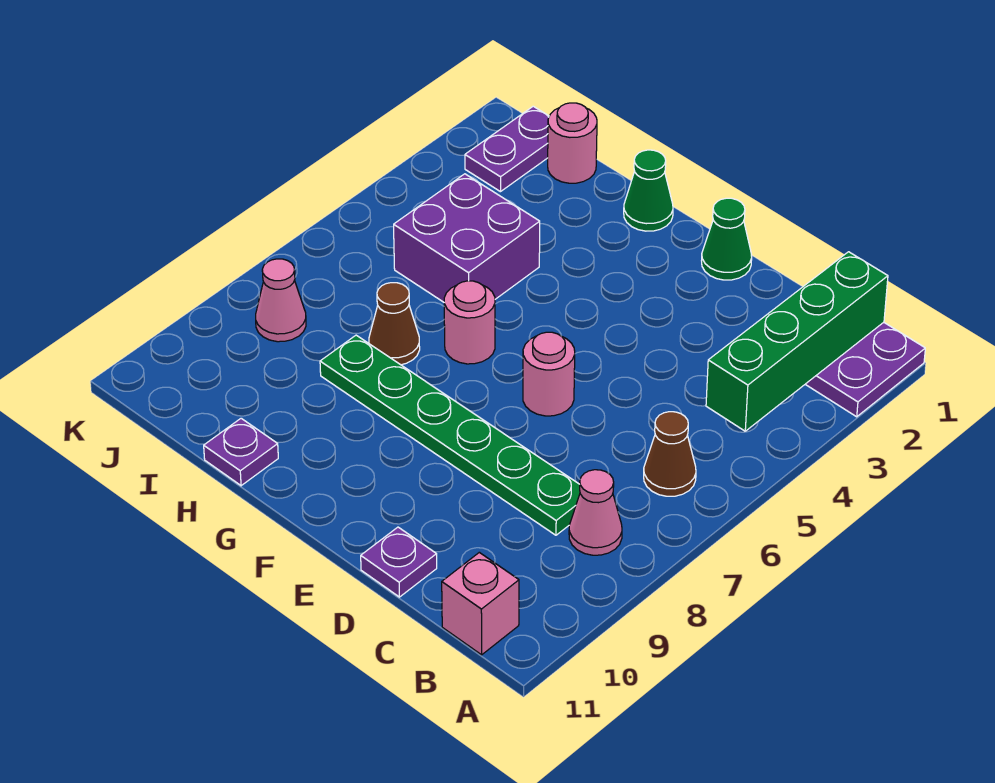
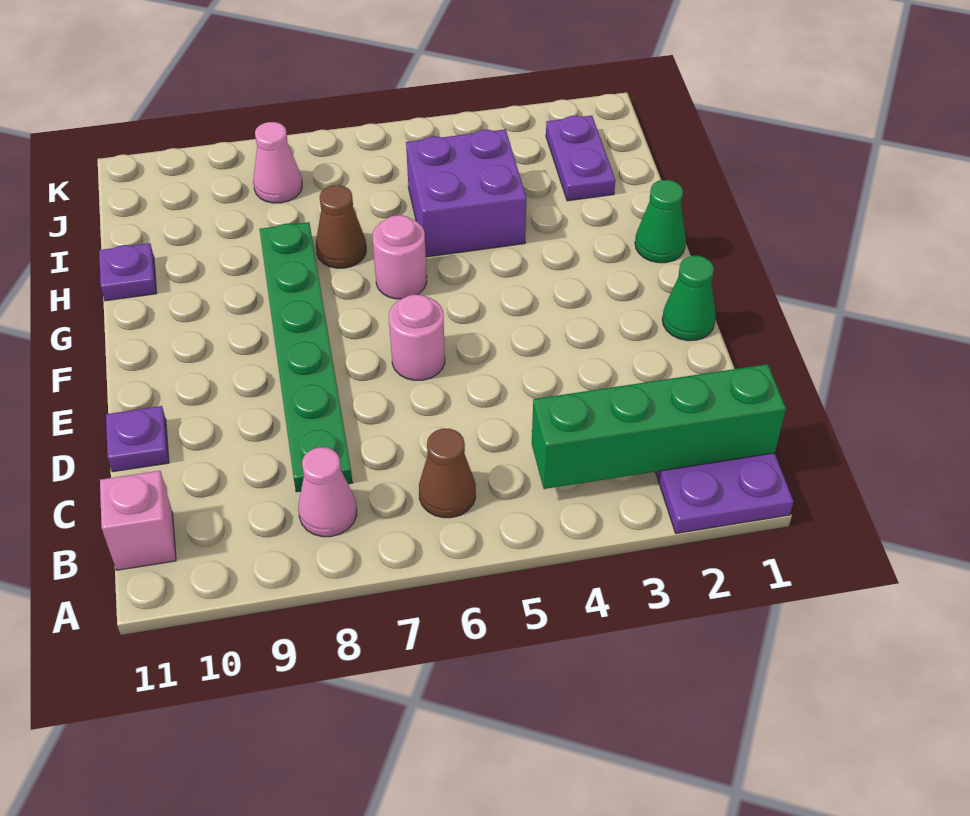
pink round brick I1 level 1 -> none
purple plate J1:J2 level 1 -> purple plate I2:J2 level 1

